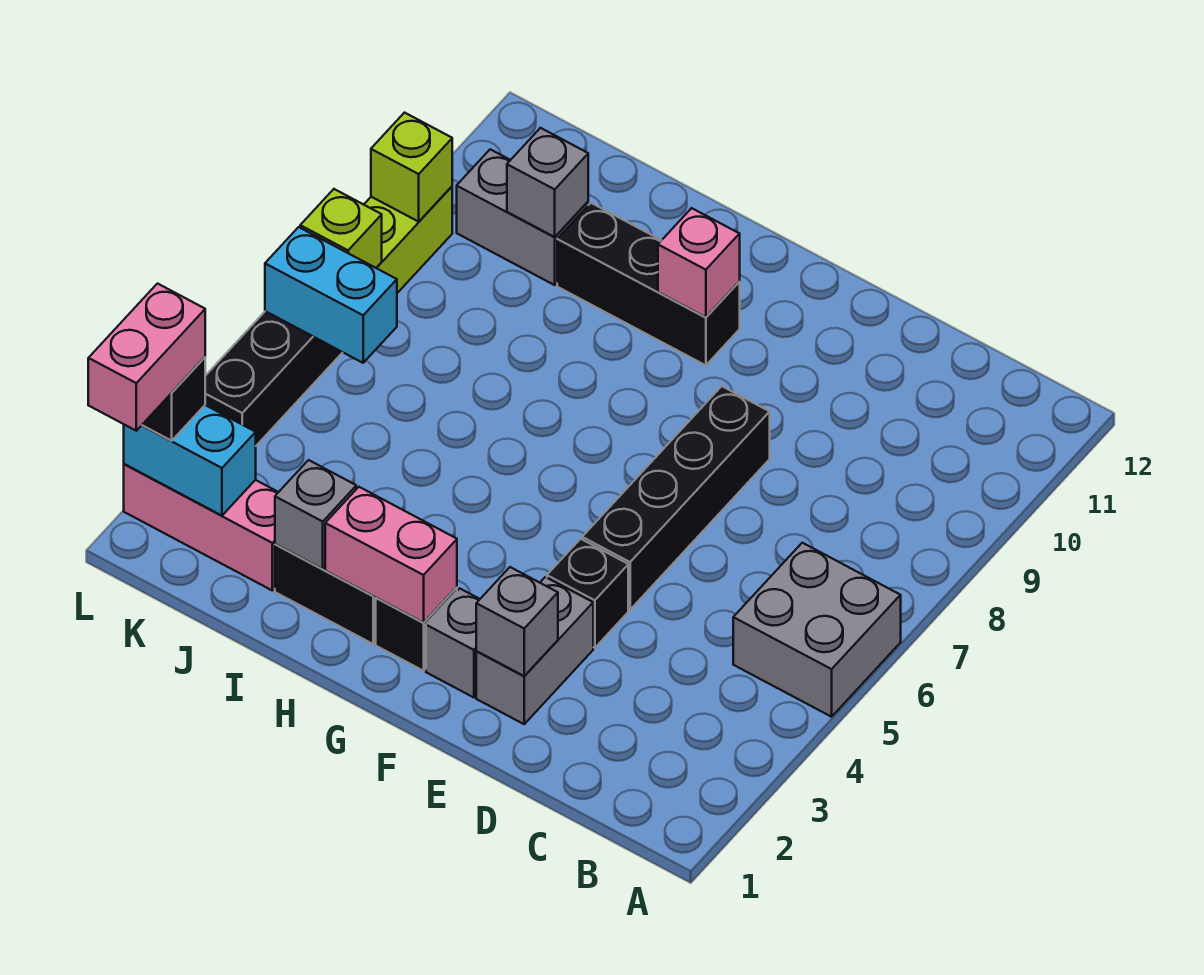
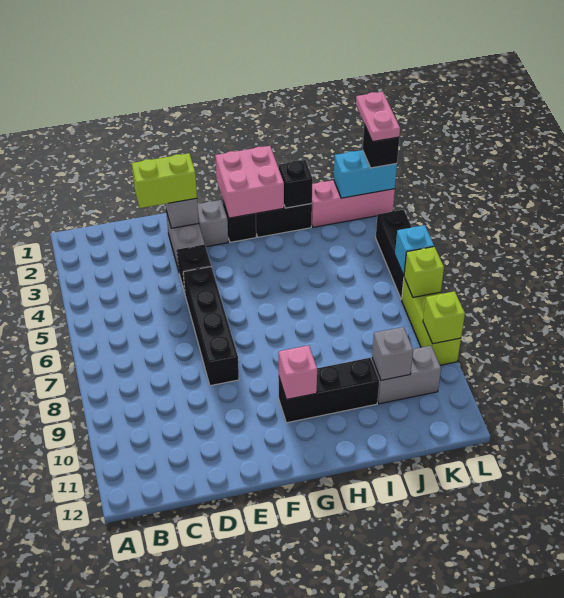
grey brick A5:B6 level 1 -> none
none -> lime brick D2:E2 level 3
pink brick G2:H2 level 2 -> pink brick G1:H2 level 2
grey brick I2 level 2 -> black brick I2 level 2
cyan brick K6:L6 level 2 -> cyan brick L6 level 2
pink brick L1:L2 level 4 -> pink plate L1:L2 level 4

